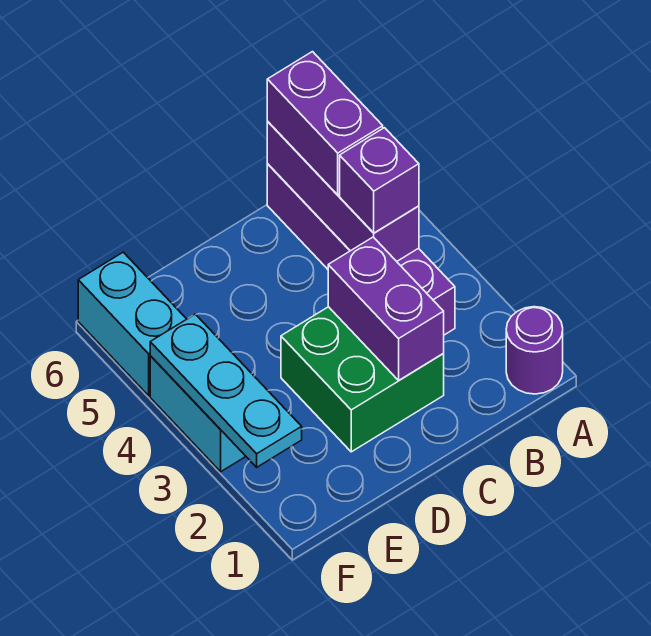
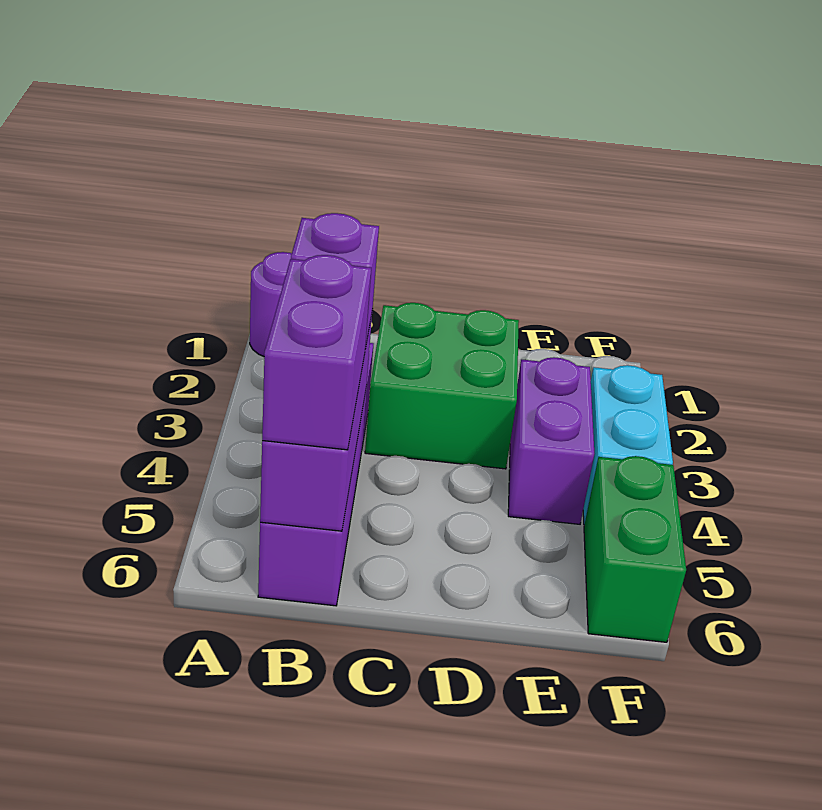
purple brick C2:C3 level 2 -> purple brick E3:E4 level 1
cyan plate F2:F4 level 2 -> none
cyan brick F5:F6 level 1 -> green brick F5:F6 level 1

